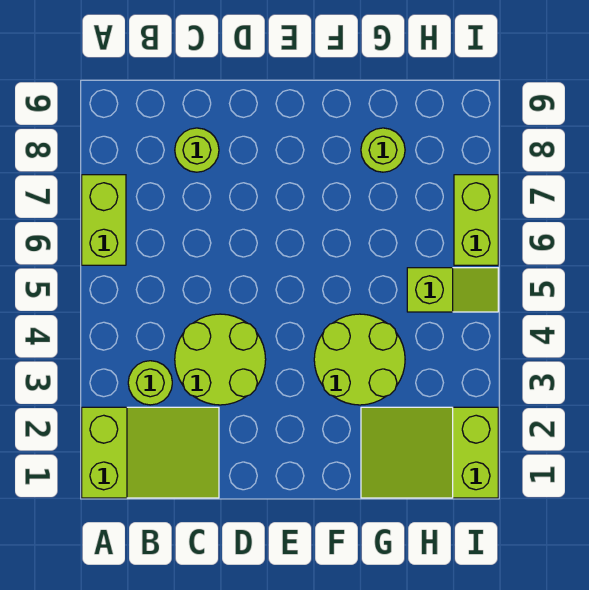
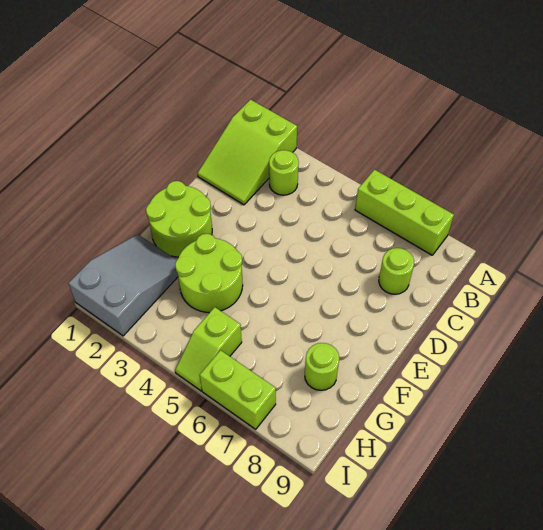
lime brick A6:A7 level 1 -> lime brick A6:A8 level 1
lime round brick C3:D4 level 1 -> lime round brick E1:F2 level 1
lime slope G1:I2 level 1 top I -> grey slope G1:I2 level 1 top I

